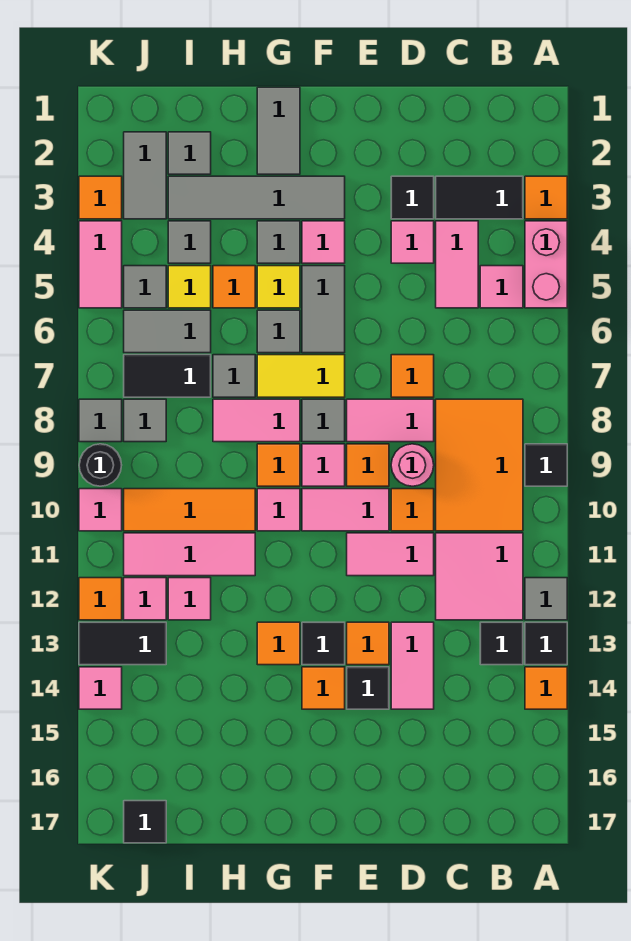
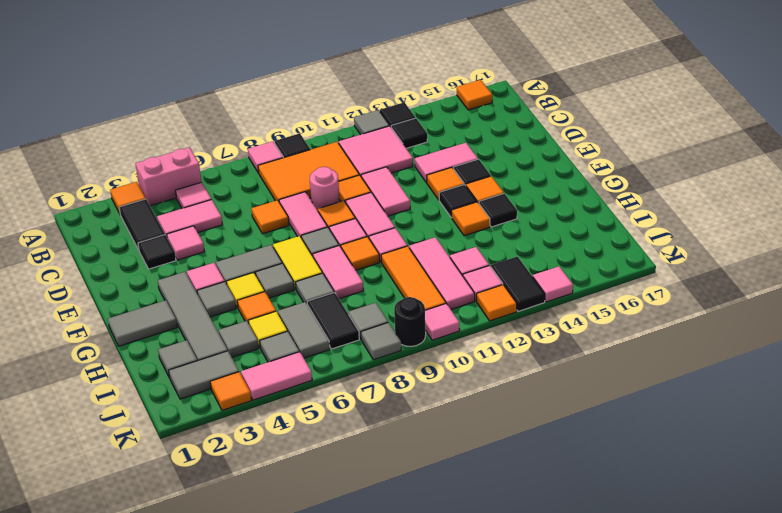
none -> pink tile A8 level 1
orange tile A14 level 1 -> orange tile A16 level 1
black tile J17 level 1 -> black tile G14 level 1

